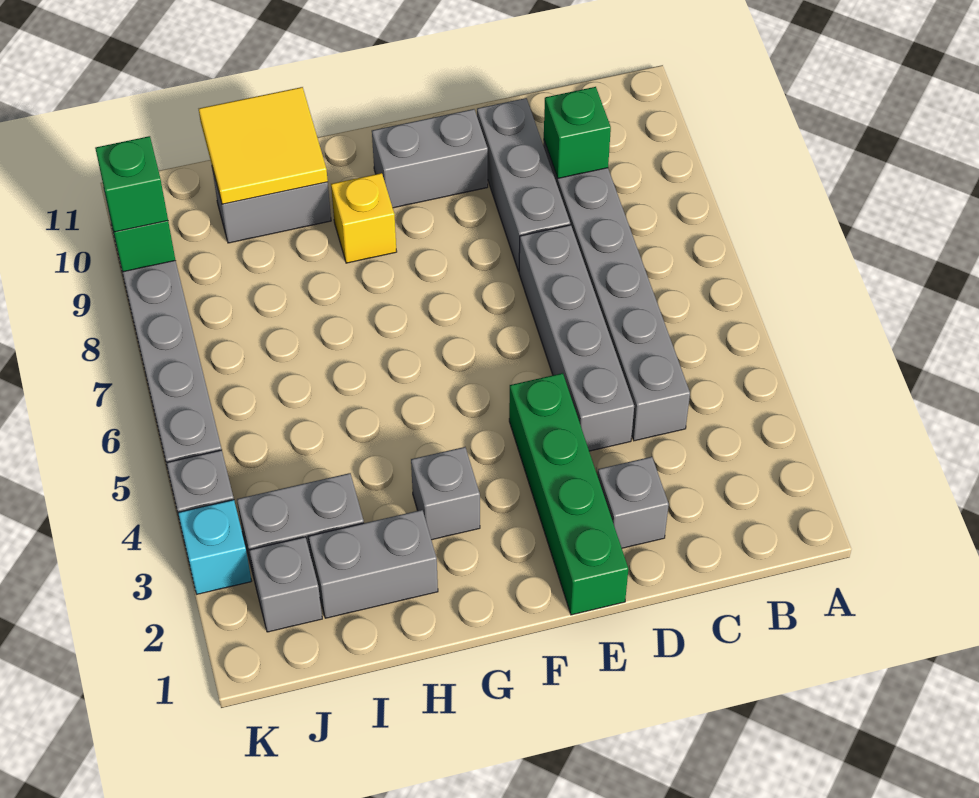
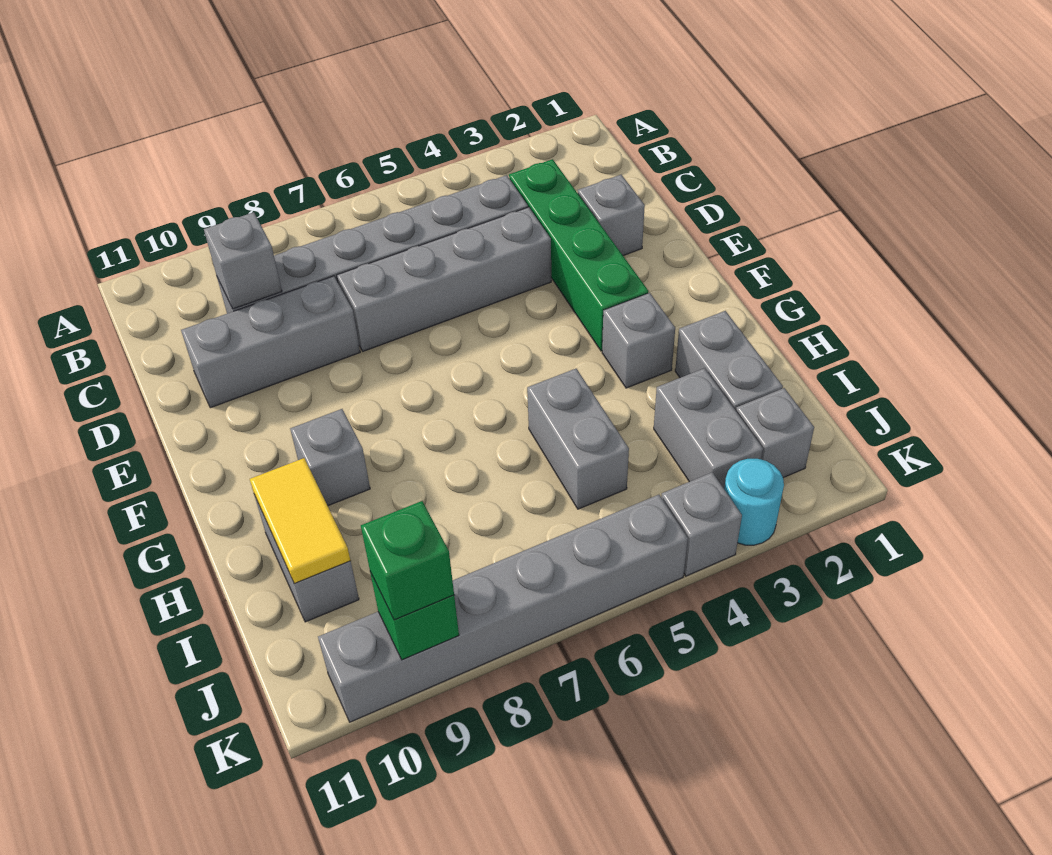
green brick C9 level 2 -> grey brick C9 level 2
green brick E1:E4 level 1 -> green brick C3:F3 level 1
grey brick E10:F10 level 1 -> grey brick H5:I5 level 1
yellow brick G9 level 1 -> grey brick G9 level 1
yellow tile H10:I11 level 2 -> yellow tile H10:I10 level 2
cyan brick K3 level 1 -> cyan round brick K3 level 1

